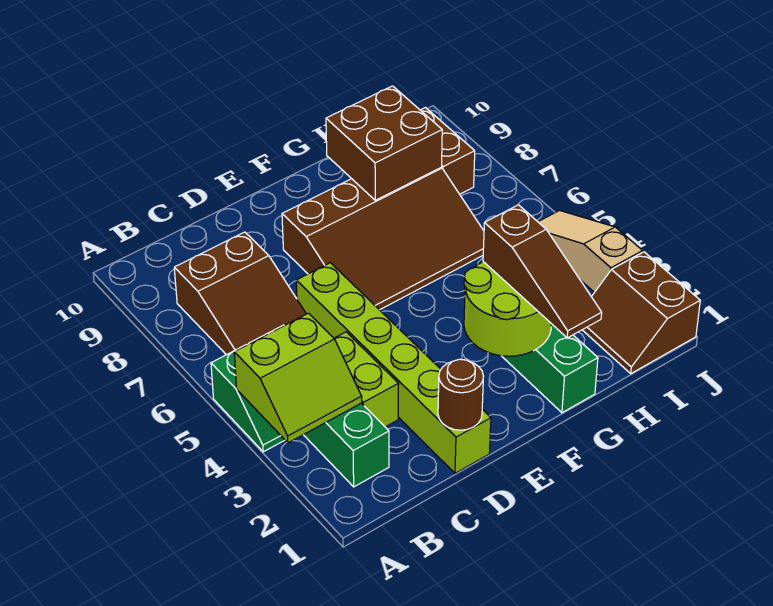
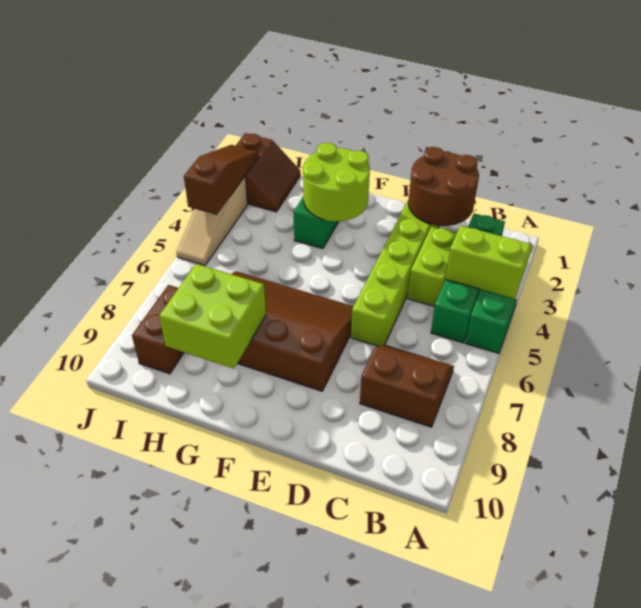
brown slope B6:C8 level 1 top 8 -> brown slope B7:C8 level 1 top 8
brown round brick D1 level 2 -> brown round brick C1:D2 level 2
brown slope G1:G3 level 3 top 3 -> brown slope J2:J4 level 2 top 4
brown brick G8:H9 level 2 -> lime brick G8:H9 level 2

